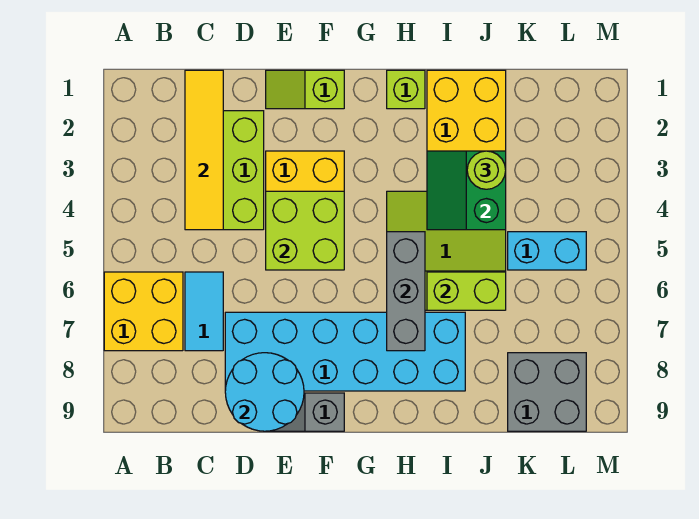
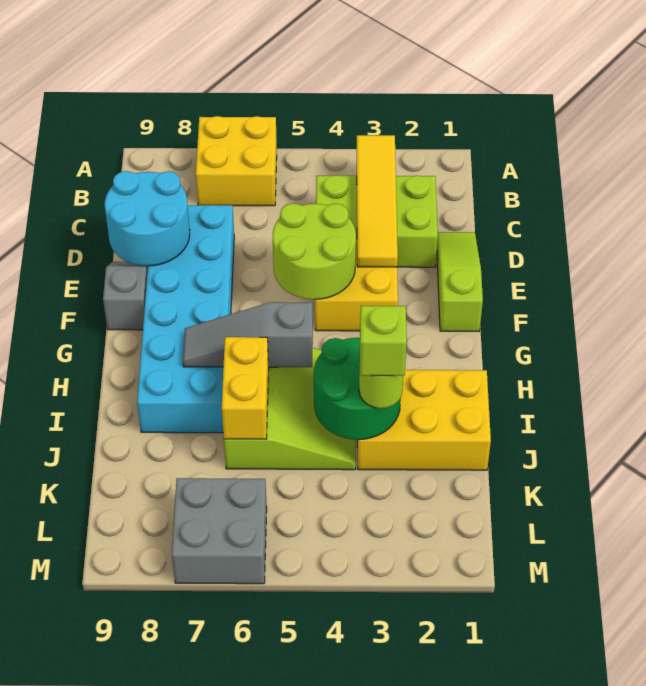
yellow tile C1:C4 level 2 -> yellow tile B3:E3 level 2
cyan tile C6:C7 level 1 -> none
lime slope E1:F1 level 1 top F -> lime slope D1:F1 level 1 top F
lime brick E4:F5 level 2 -> lime round brick E4:F5 level 2
lime brick H1 level 1 -> lime brick J3 level 4
grey brick H5:H7 level 2 -> grey slope H5:H7 level 2 top 5
green slope I3:J4 level 2 top J -> green round brick I3:J4 level 2
lime brick I6:J6 level 2 -> yellow brick I6:J6 level 2
cyan brick K5:L5 level 1 -> none
grey brick K8:L9 level 1 -> grey brick L6:M7 level 1

